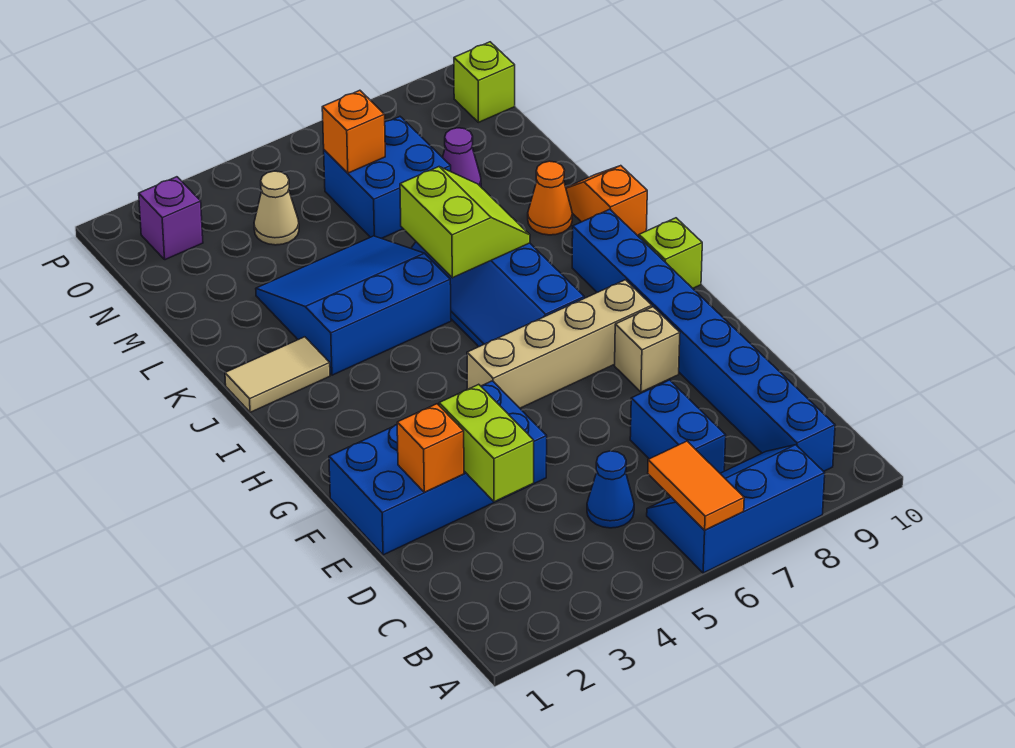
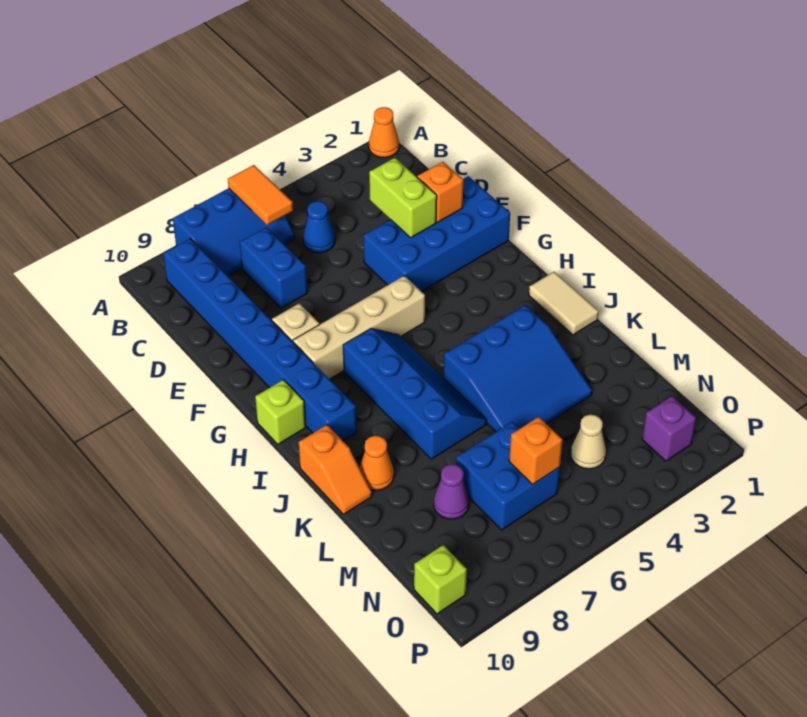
none -> orange cone A1 level 1
tan tile J1:J2 level 1 -> tan tile I1:J1 level 1
lime slope J6:K7 level 2 top 6 -> none

